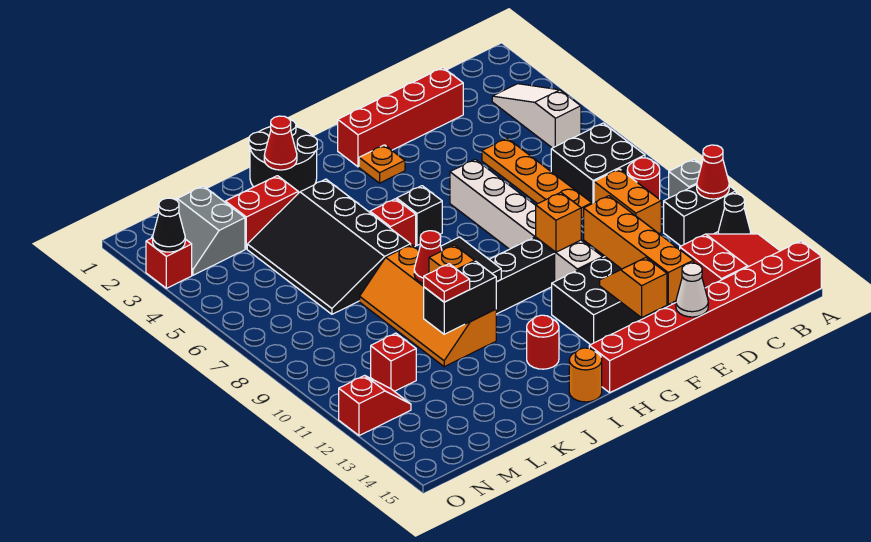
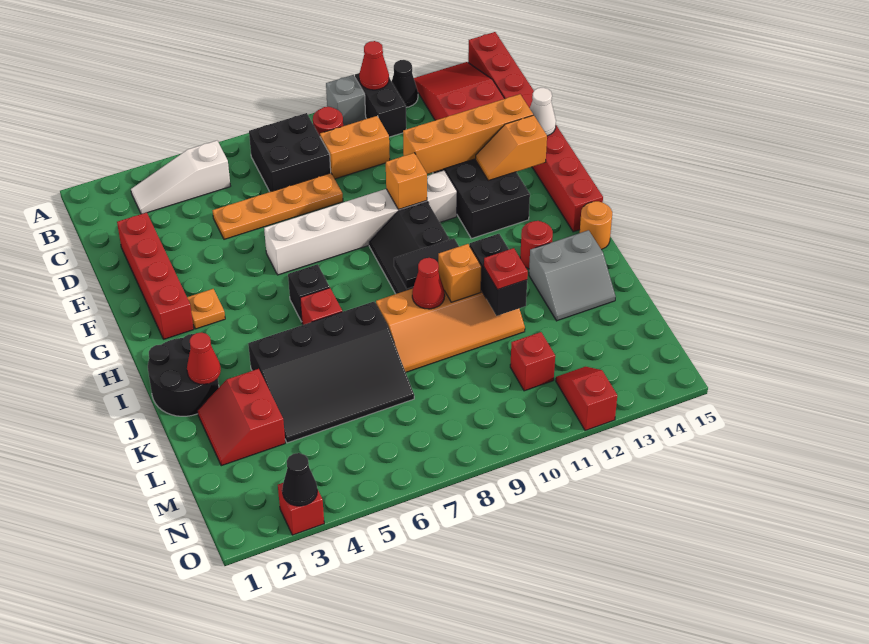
grey slope M2:N3 level 1 top M -> grey slope J13:K14 level 1 top J

